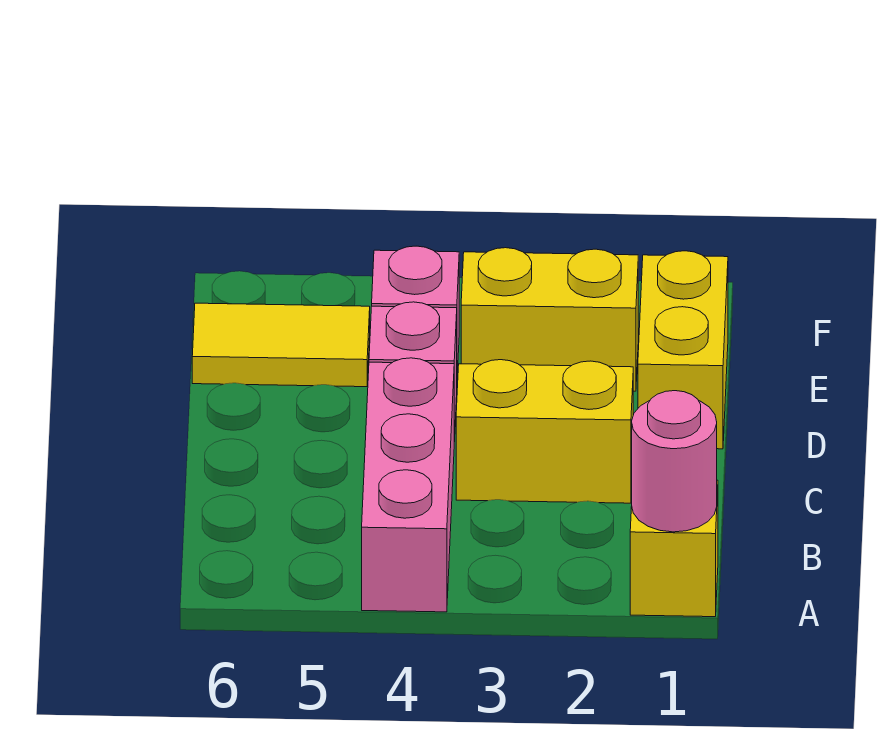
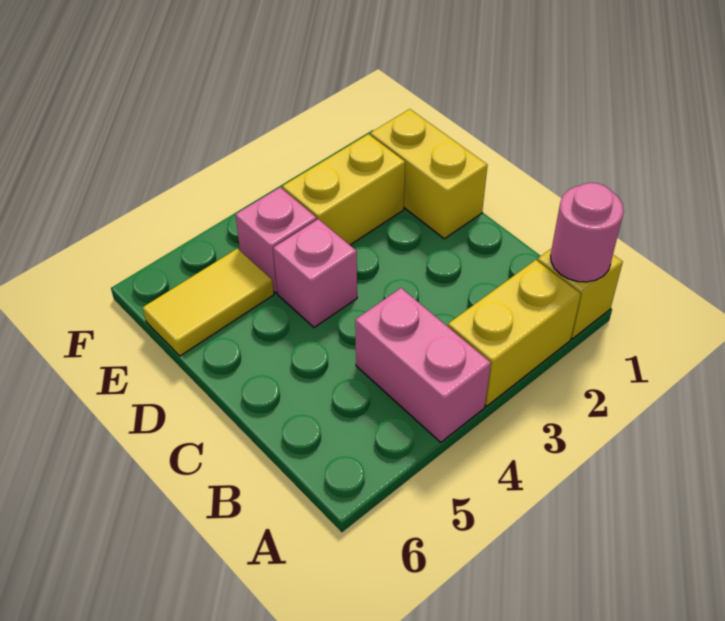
pink brick A4:C4 level 1 -> pink brick A4:B4 level 1
yellow brick C2:C3 level 1 -> yellow brick A2:A3 level 1

